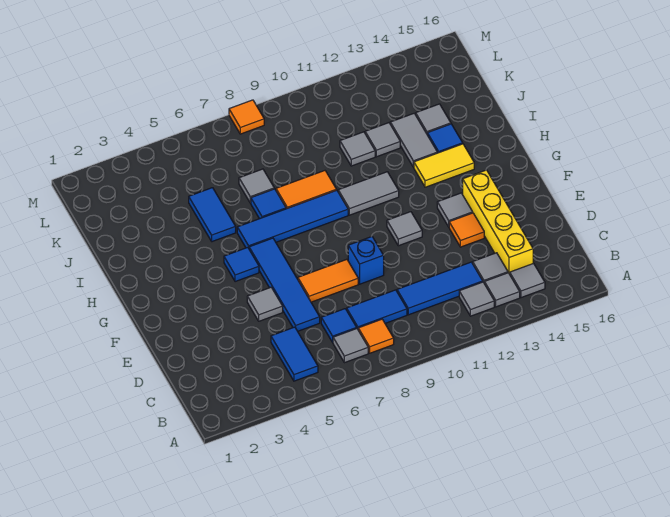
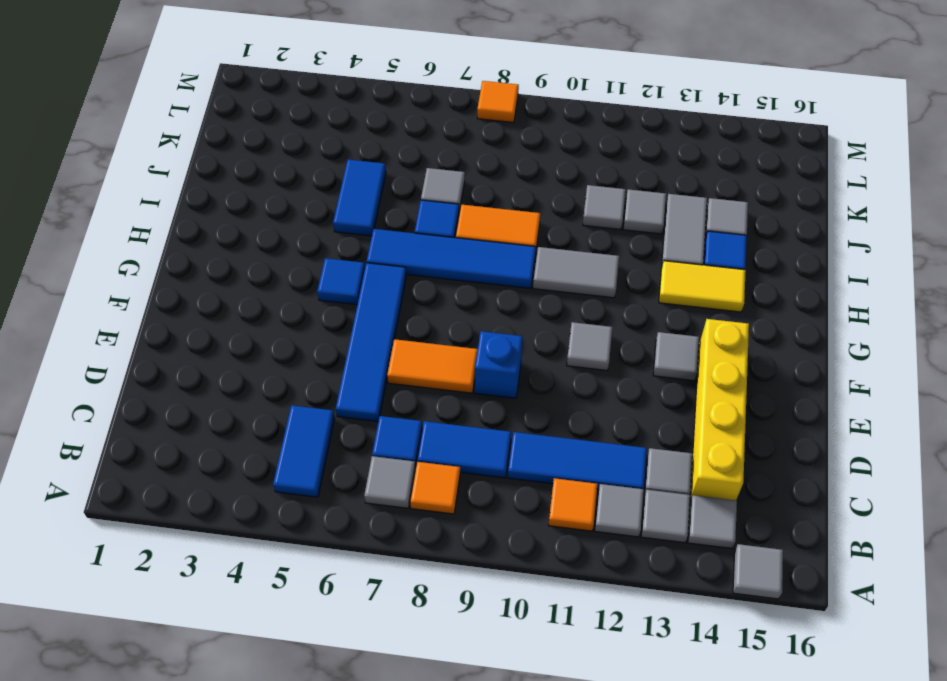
grey tile E5 level 1 -> grey tile A15 level 1
orange tile E13 level 1 -> orange tile B11 level 1

